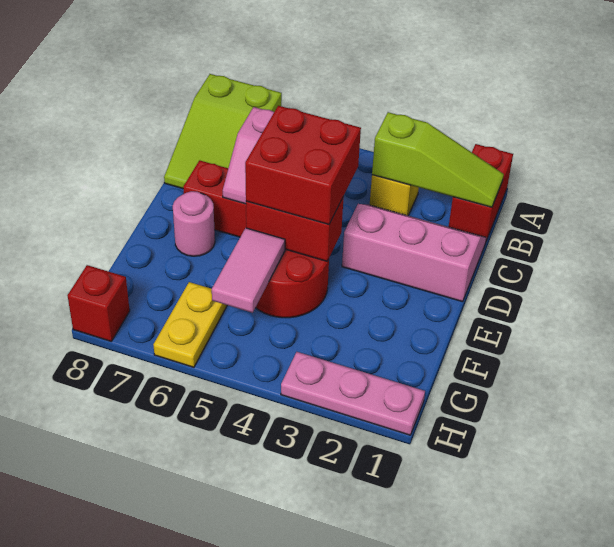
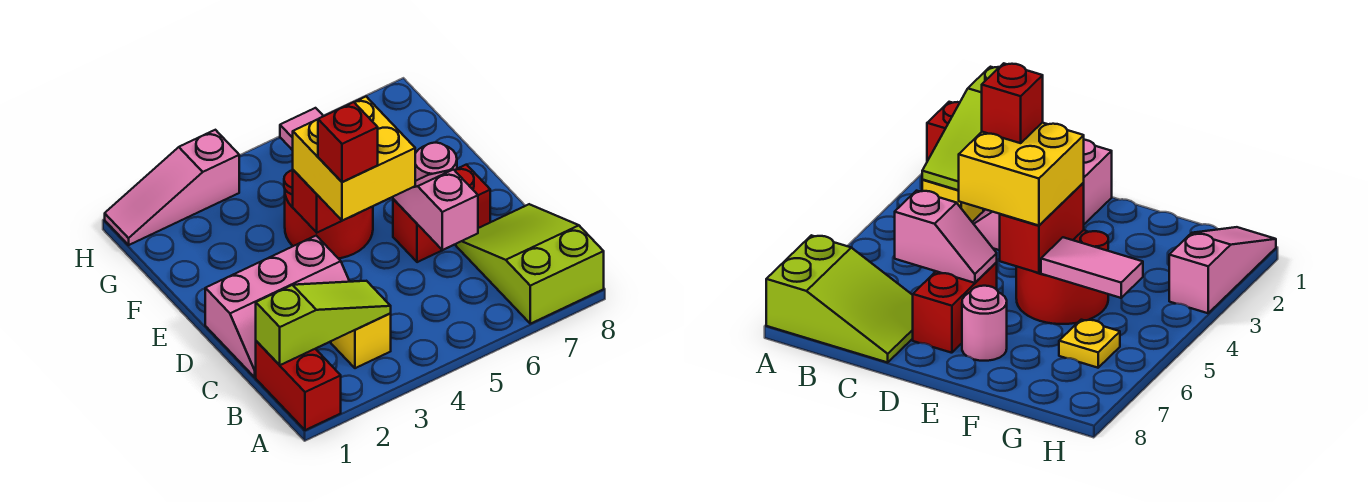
lime slope B1:B3 level 2 top 3 -> lime slope B1:B3 level 2 top 1
red brick D4:E5 level 3 -> yellow brick D4:E5 level 3
yellow plate G6:H6 level 1 -> yellow plate G6 level 1
pink plate H1:H3 level 1 -> pink slope H1:H3 level 1 top 3
red brick H8 level 1 -> red brick D4 level 4

